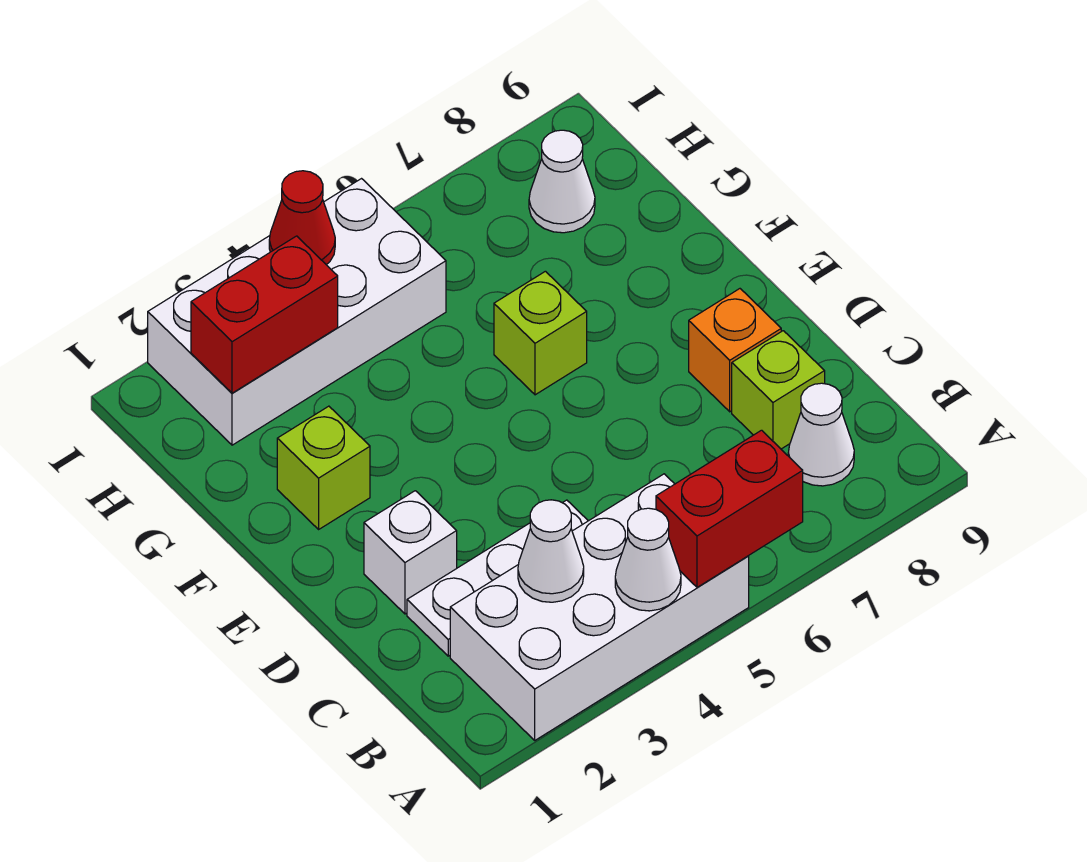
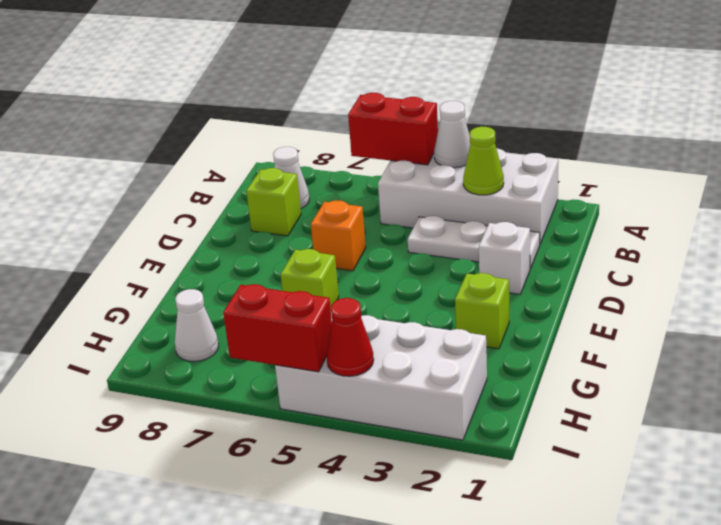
white cone B3 level 2 -> lime cone B3 level 2
orange brick D8 level 1 -> orange brick D6 level 1
red brick H2:H3 level 2 -> red brick I5:I6 level 2

